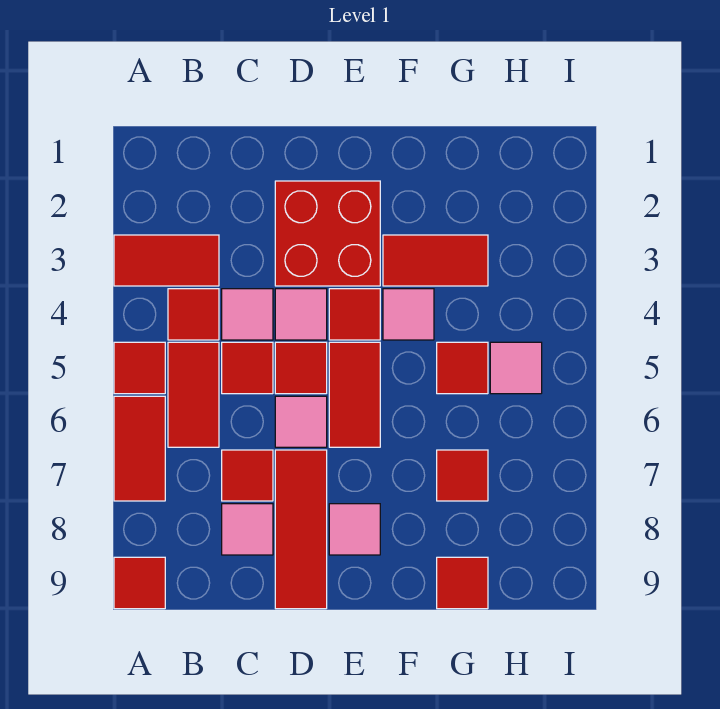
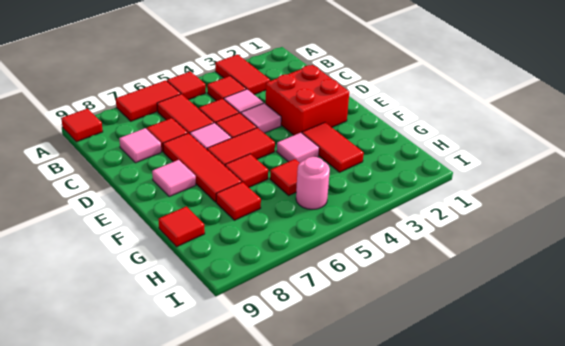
red tile B5:B6 level 1 -> red tile B6:C6 level 1
red tile D7:D9 level 1 -> red tile D7:F7 level 1
red tile E4 level 1 -> red tile F6 level 1
pink tile H5 level 1 -> pink round brick H5 level 1

